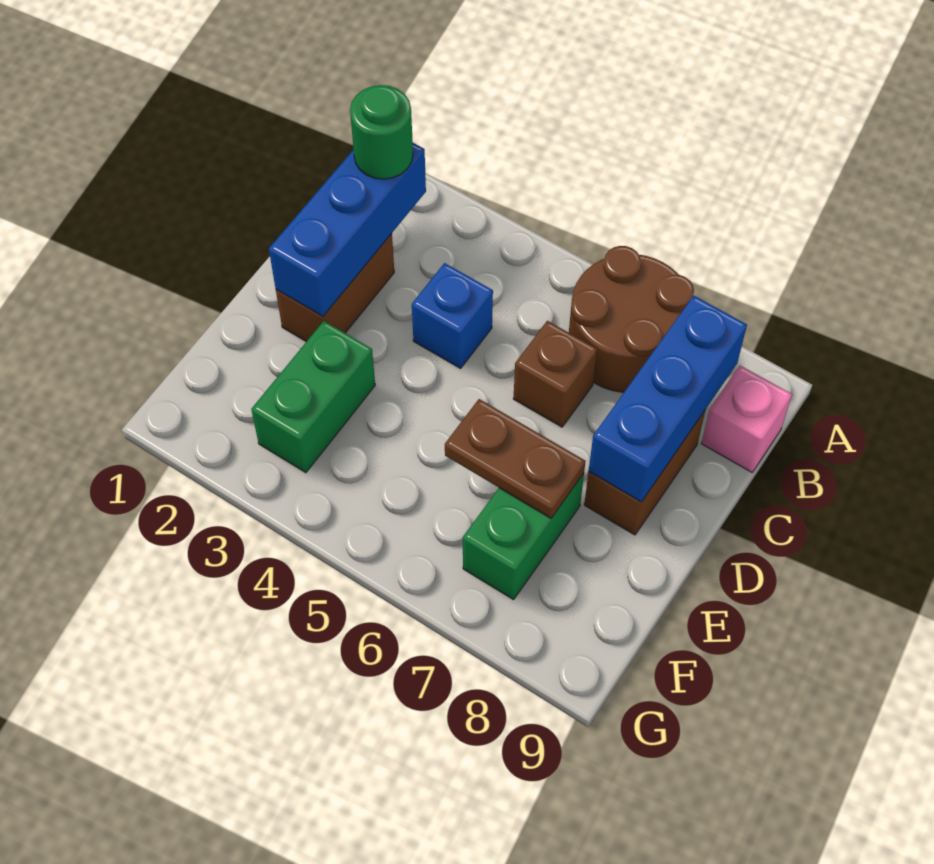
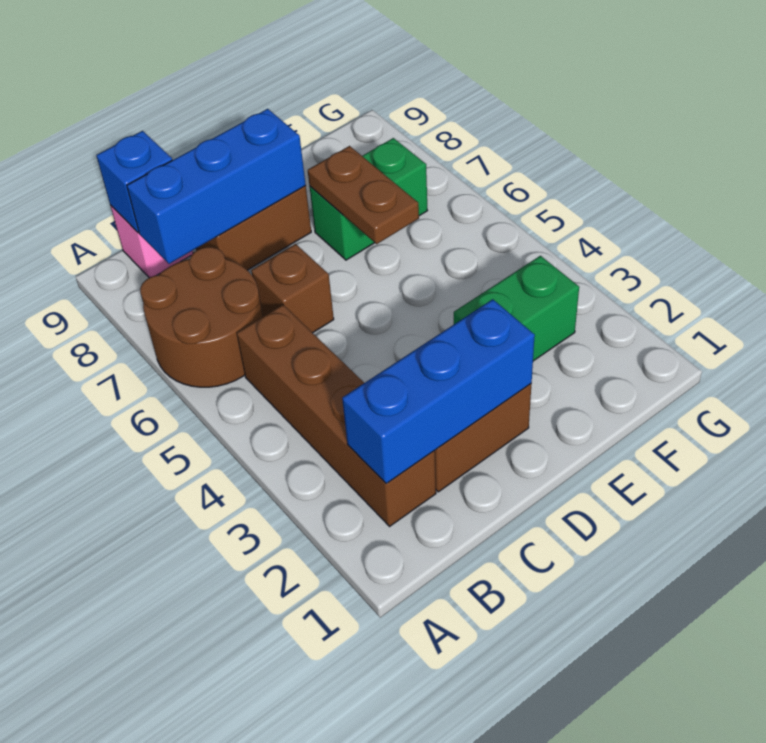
none -> brown brick B2:B5 level 1
green round brick B2 level 3 -> none
blue brick C4 level 1 -> blue brick B9 level 2

